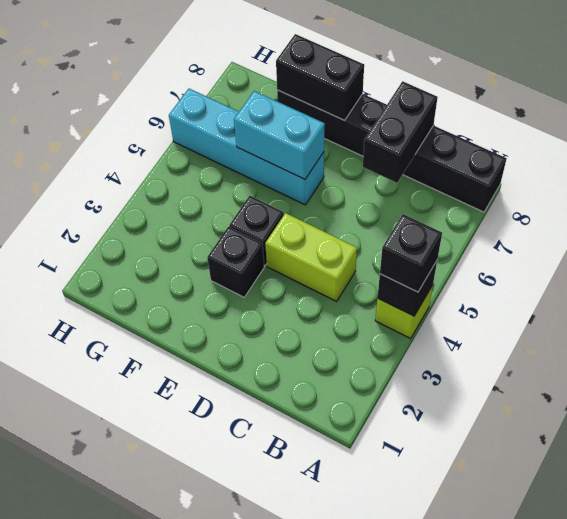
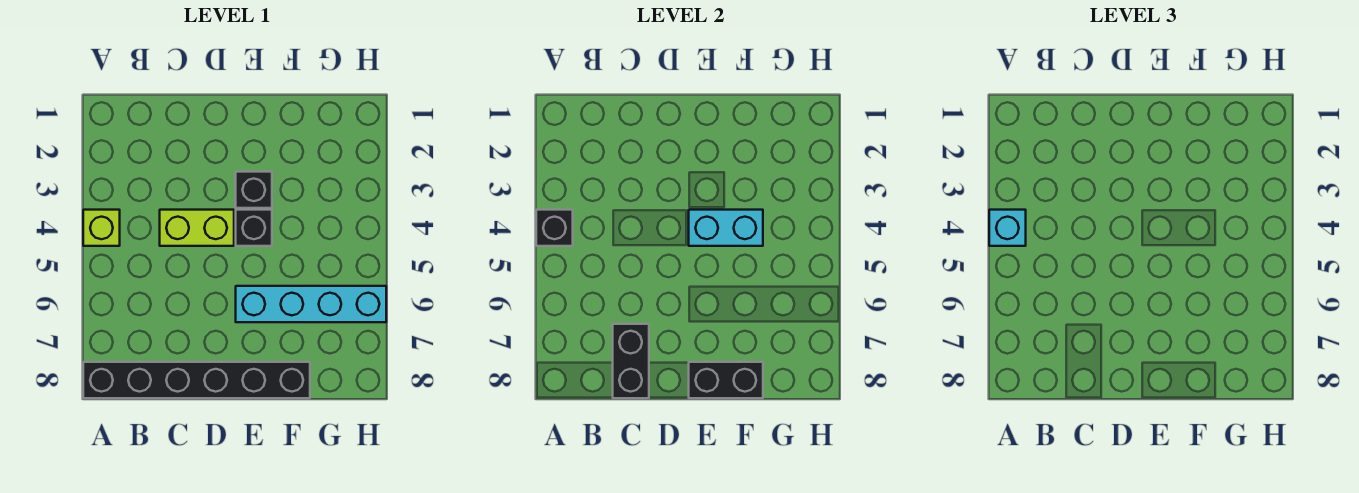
black brick A4 level 3 -> cyan brick A4 level 3
cyan brick E6:F6 level 2 -> cyan brick E4:F4 level 2

